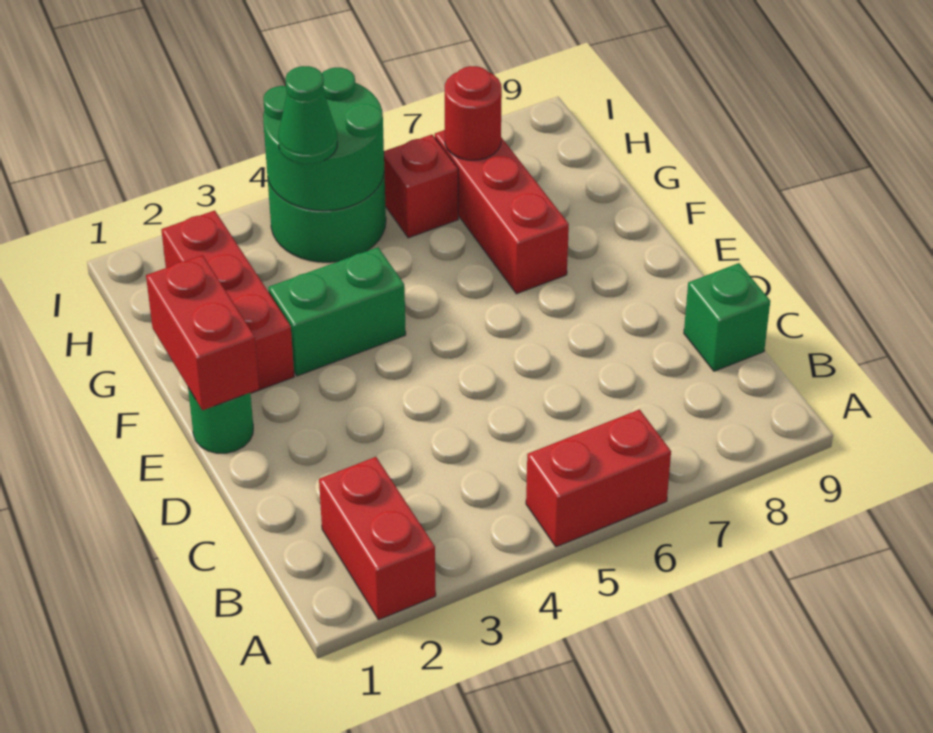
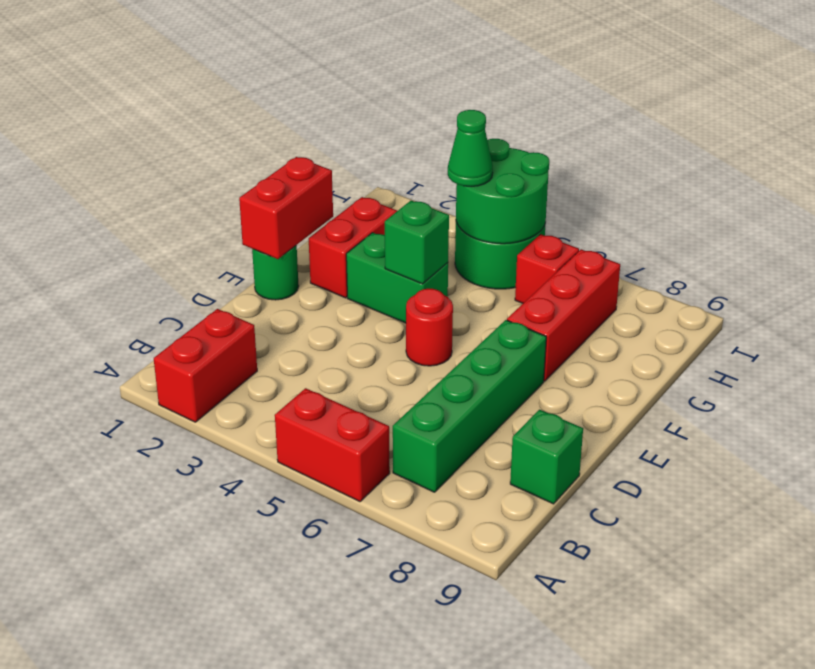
none -> green brick B7:E7 level 1
red brick F2:H2 level 1 -> red brick F2:G2 level 1
none -> green brick F4 level 2
red round brick H7 level 2 -> red round brick E5 level 1

